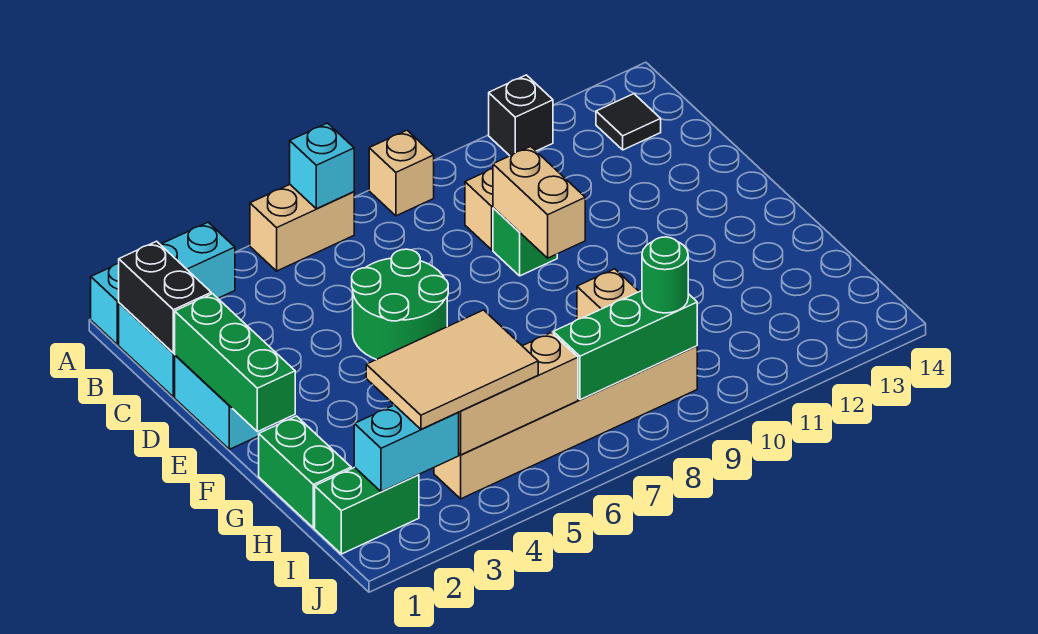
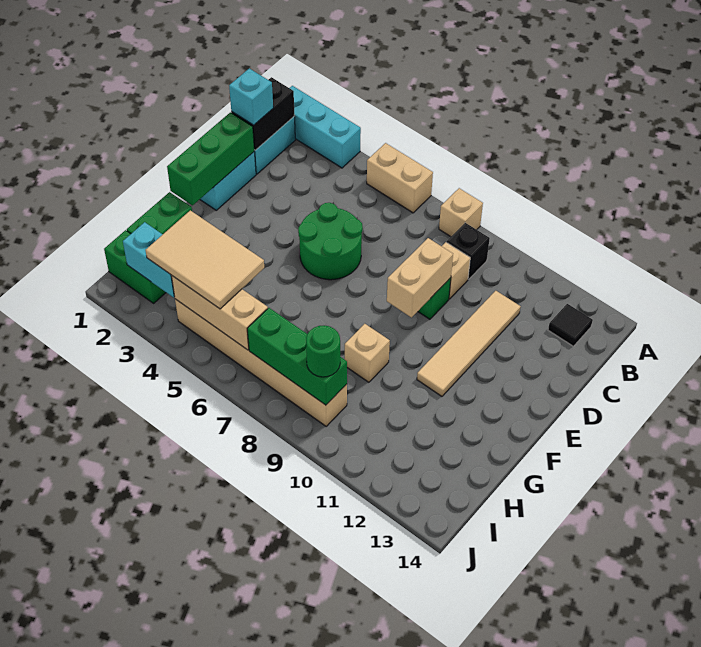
cyan brick A6 level 2 -> cyan brick C1 level 3
black brick A11 level 1 -> black brick B9 level 1
none -> tan tile C11:F11 level 1

